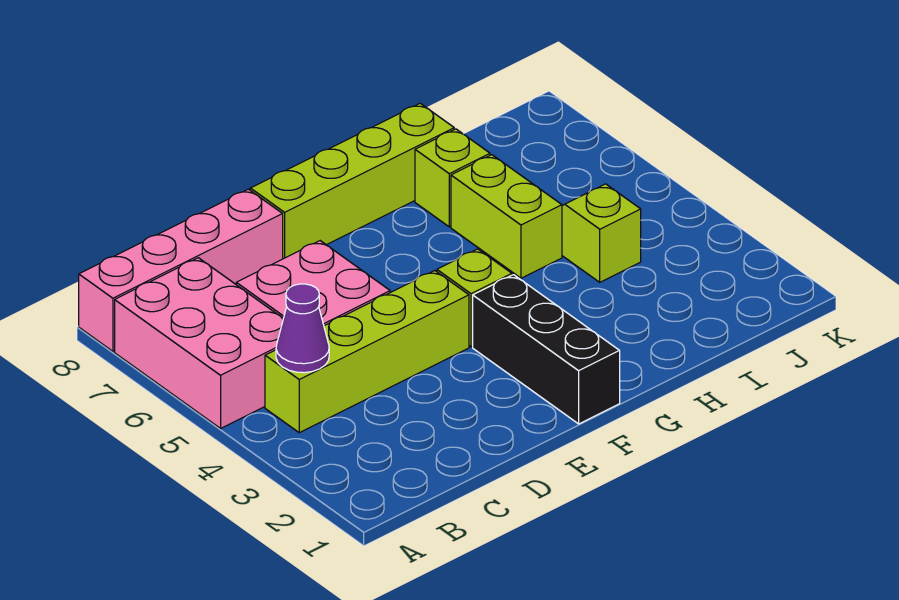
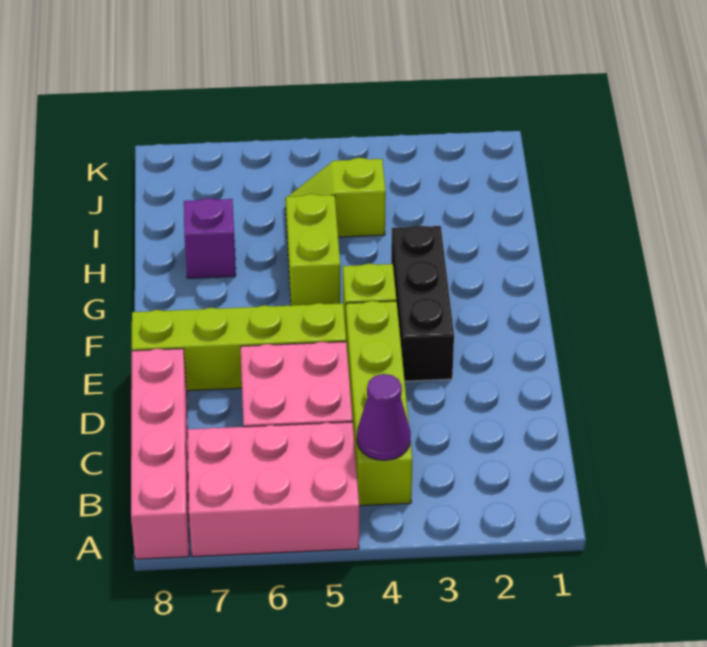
lime brick E8:H8 level 1 -> lime brick E5:E8 level 1
black brick F1:F3 level 1 -> black brick E3:G3 level 1
lime brick H5:H6 level 1 -> lime brick G5:H5 level 1
lime brick H7 level 1 -> purple brick H7 level 1

